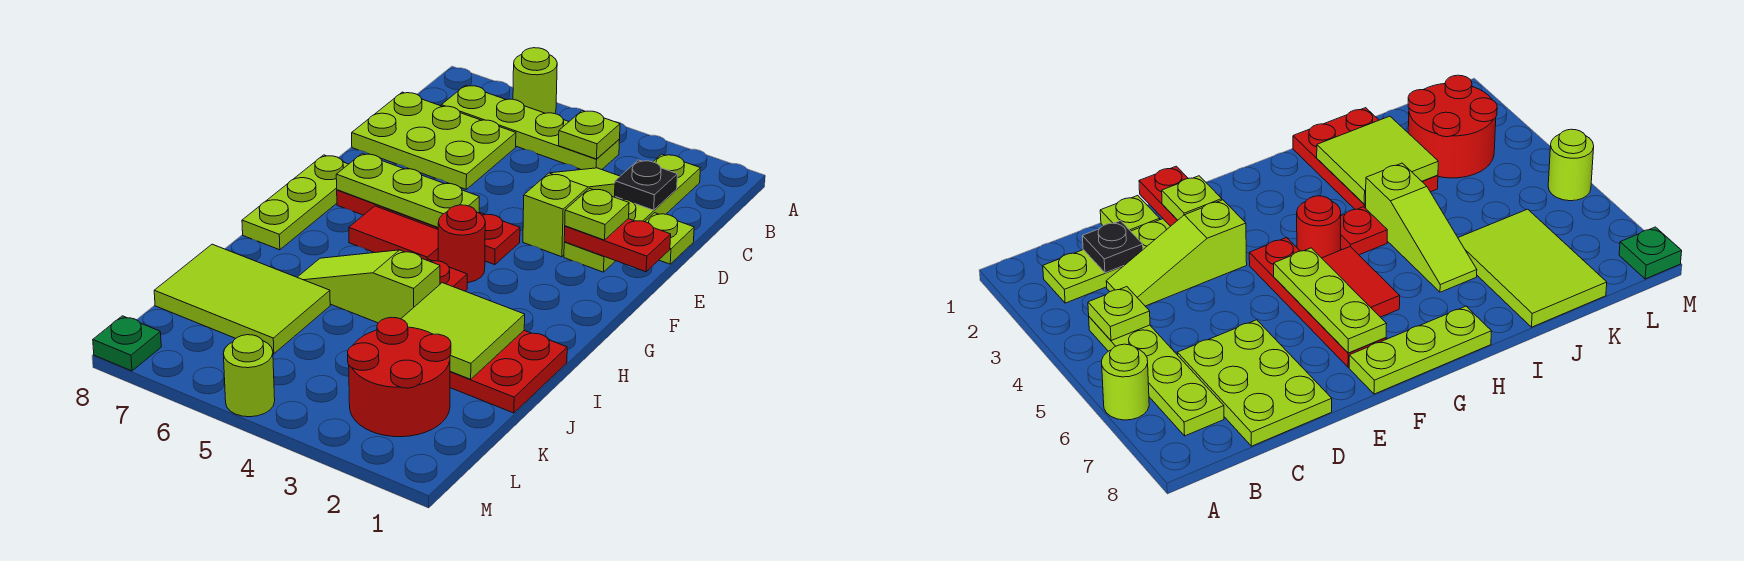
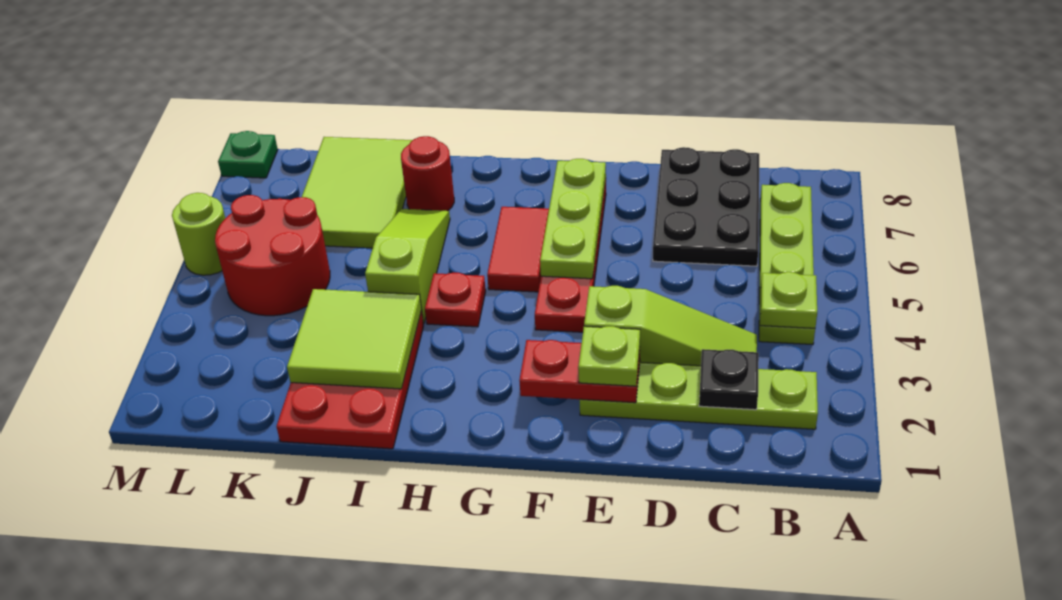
lime round brick A6 level 1 -> none
lime plate C6:D8 level 1 -> black plate C6:D8 level 1
lime plate D1 level 1 -> none
red plate E1:E2 level 2 -> red plate E2:F2 level 2
lime plate F8:H8 level 1 -> none
red round brick G4 level 1 -> red round brick I7 level 1
red round brick K2:L3 level 1 -> red round brick K4:L5 level 1

